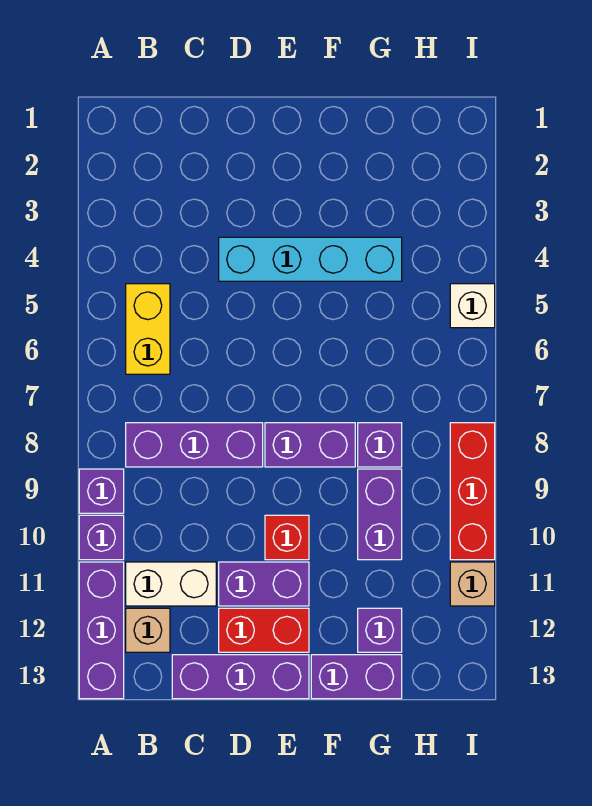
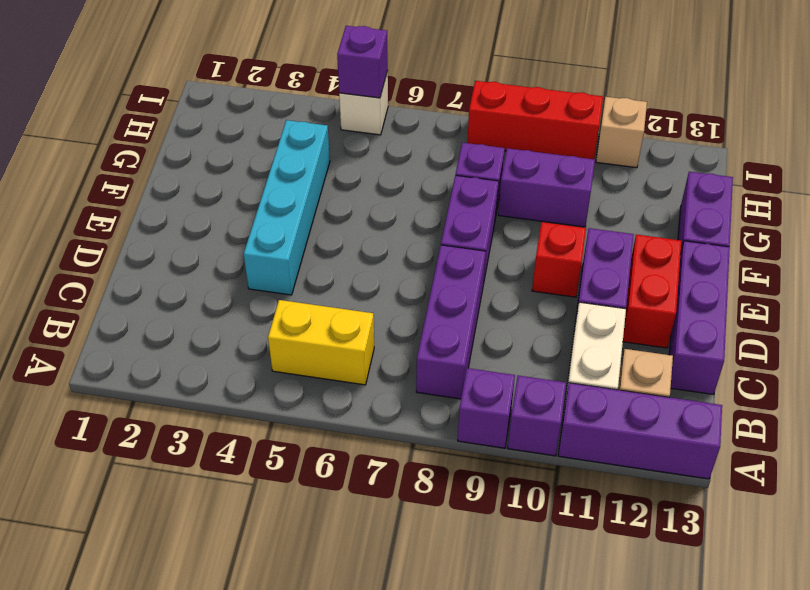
purple brick G12 level 1 -> purple brick I5 level 2

